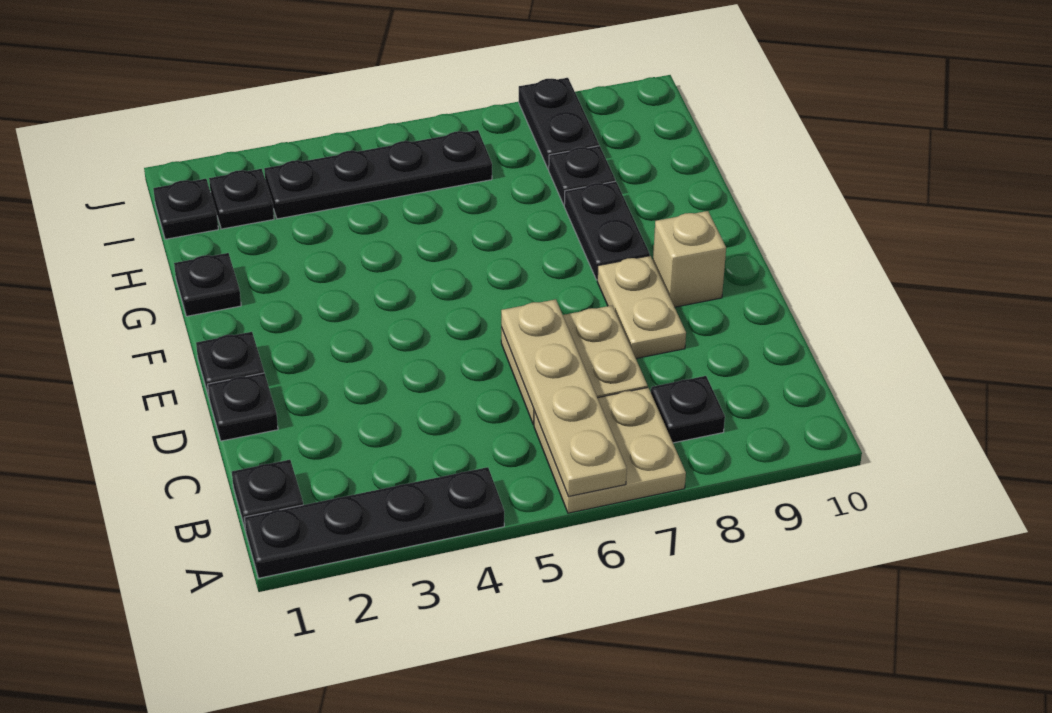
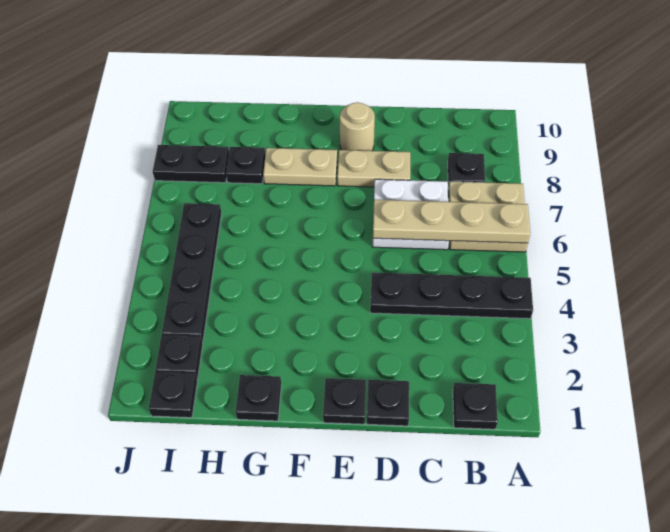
black plate A1:A4 level 1 -> black plate A4:D4 level 1
tan plate C6:D7 level 1 -> white plate C6:D7 level 1
tan brick E9 level 1 -> tan round brick E9 level 1
black plate F8:G8 level 1 -> tan plate F8:G8 level 1

